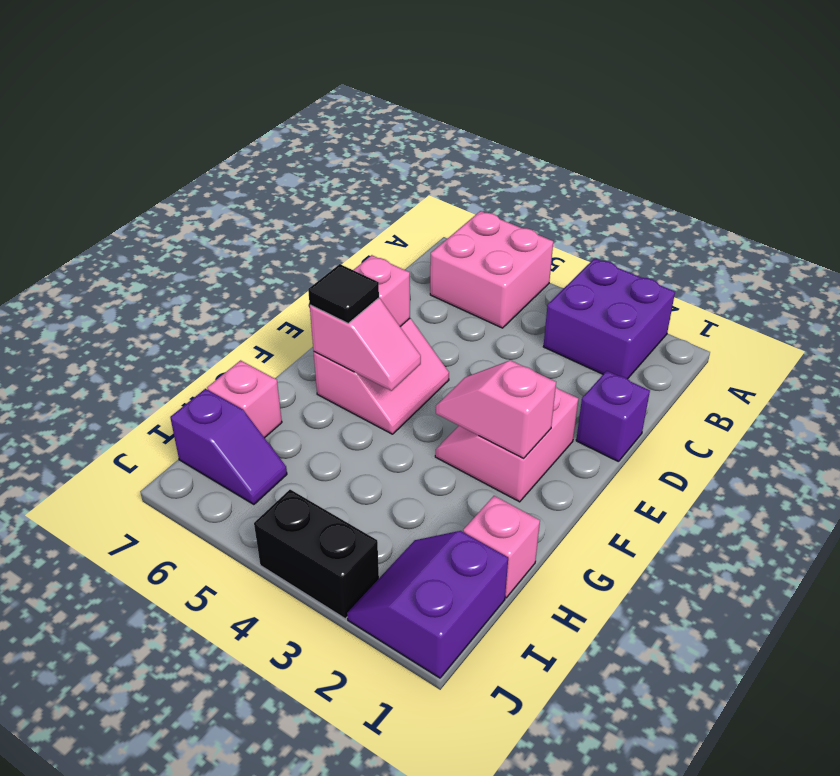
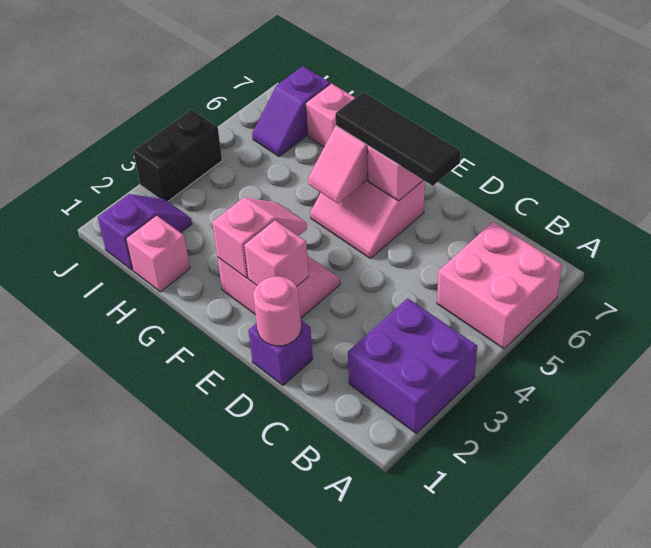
none -> pink round brick D1 level 2
none -> pink brick E2 level 2
black tile F6 level 3 -> black tile D6:F6 level 3
purple slope I1:J2 level 1 top 1 -> purple slope I1:I2 level 1 top 1

